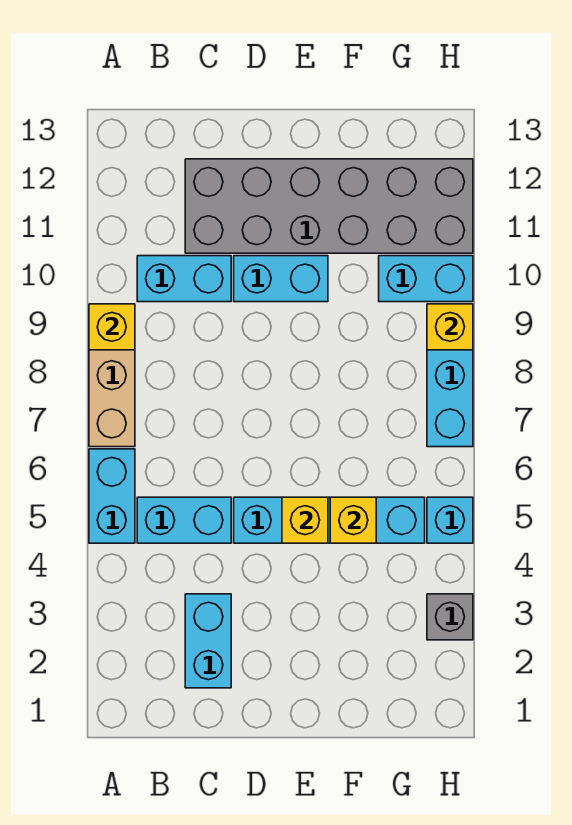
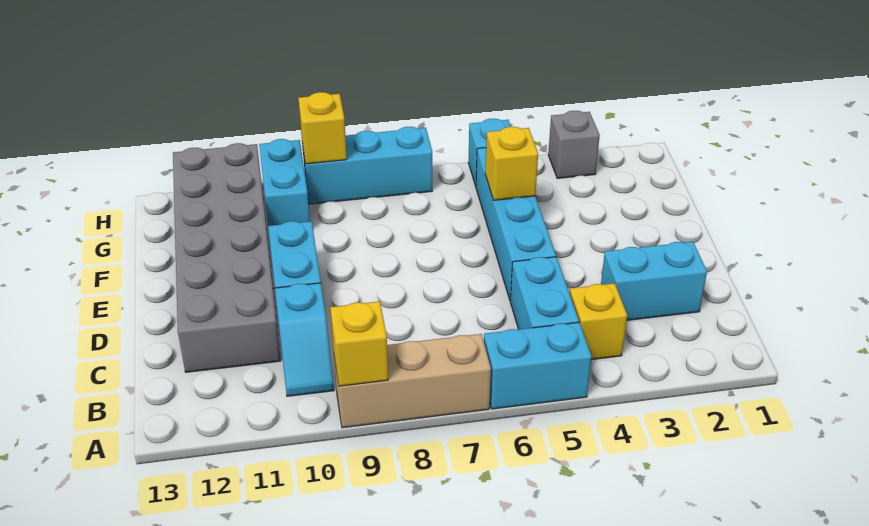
cyan brick B10:C10 level 1 -> cyan slope B10:C10 level 1 top C
yellow brick E5 level 2 -> yellow brick B4 level 1

